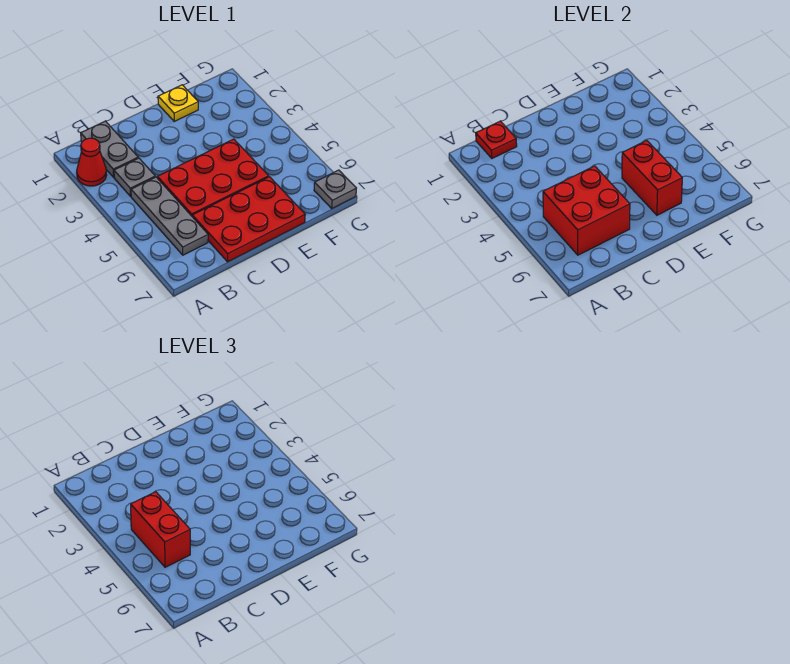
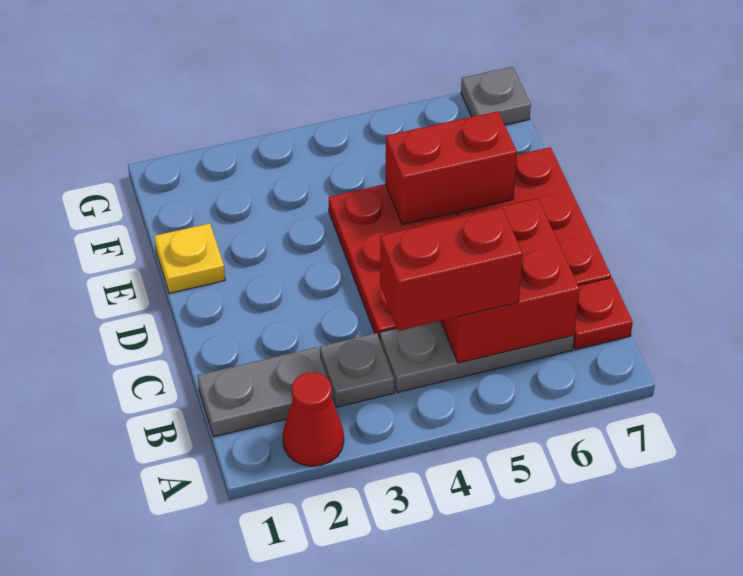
red plate B1 level 2 -> red plate B7 level 1

